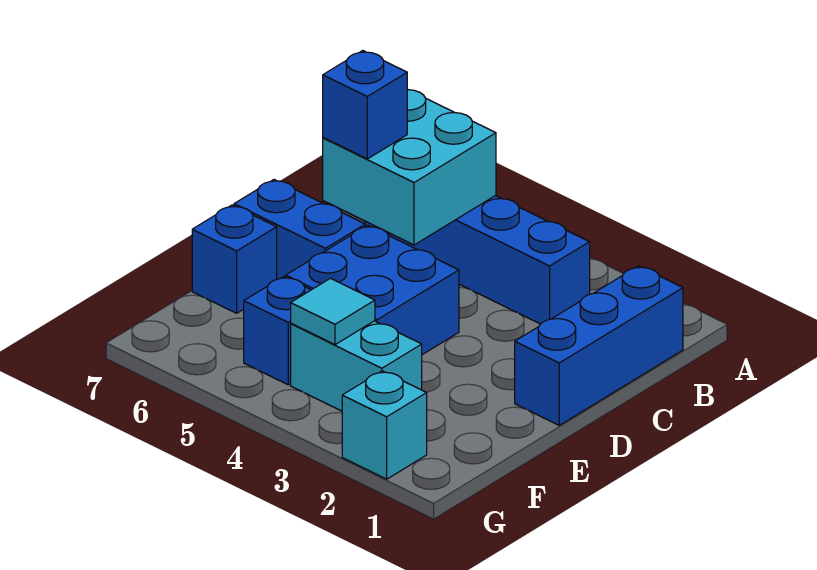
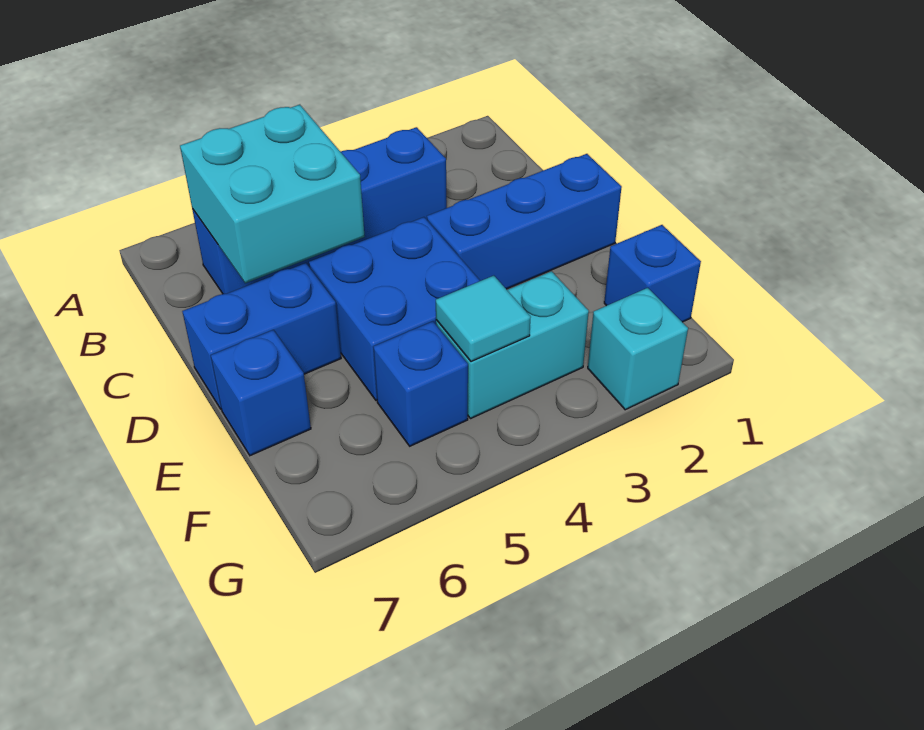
blue brick B1:D1 level 1 -> blue brick D1:D3 level 1
blue brick C6 level 3 -> blue brick F1 level 1

